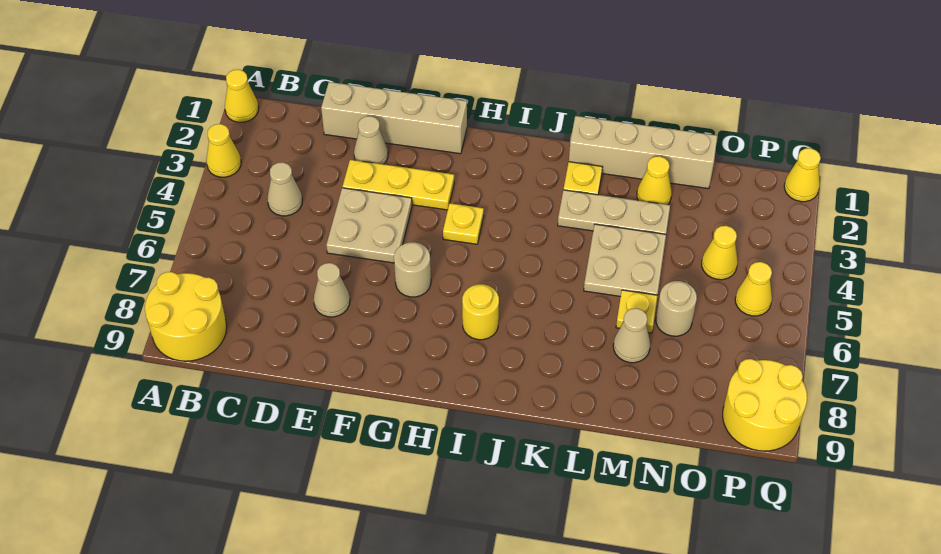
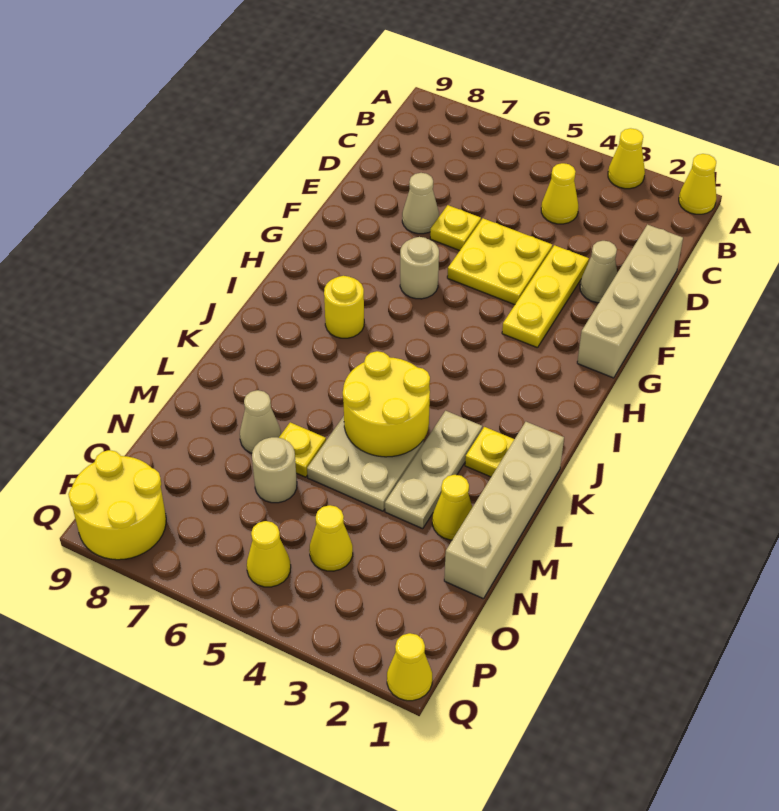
yellow round brick A8:B9 level 1 -> yellow round brick K4:L5 level 2
tan cone C4 level 1 -> yellow cone C4 level 1
tan plate E4:F5 level 1 -> yellow plate E4:F5 level 1
yellow plate H4 level 1 -> yellow plate E6 level 1

